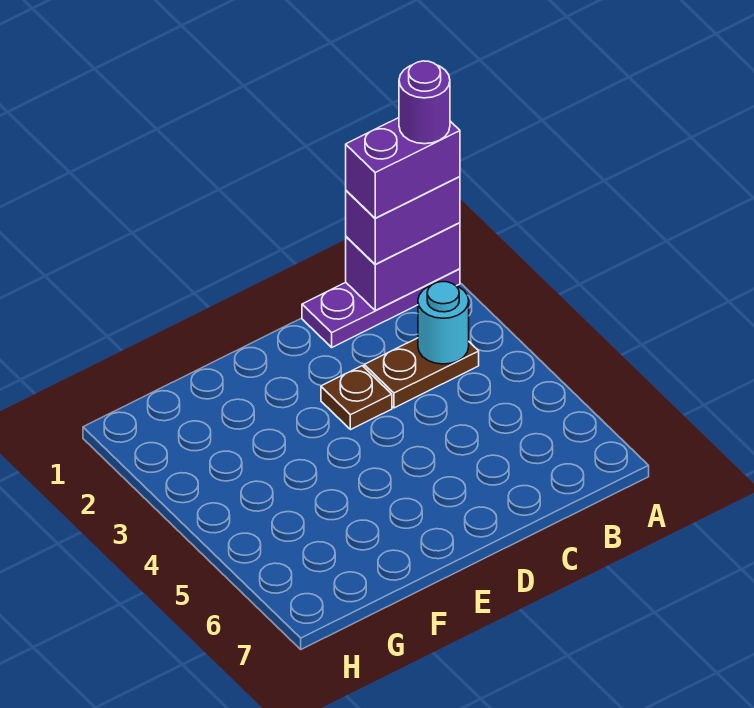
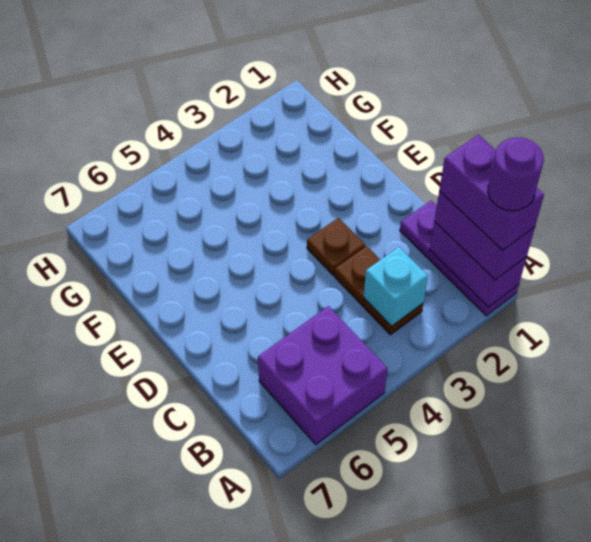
none -> purple brick A5:B6 level 1
cyan round brick B3 level 2 -> cyan brick B3 level 2

